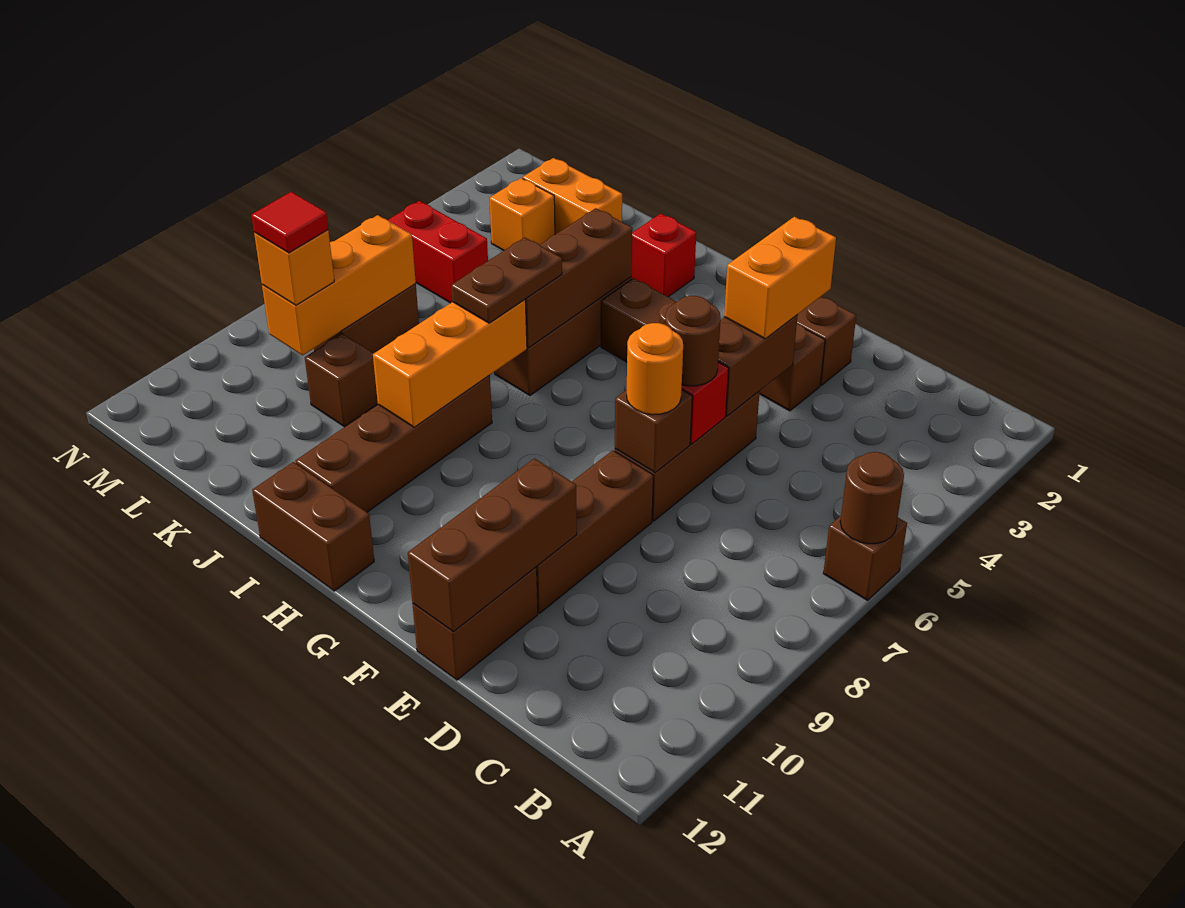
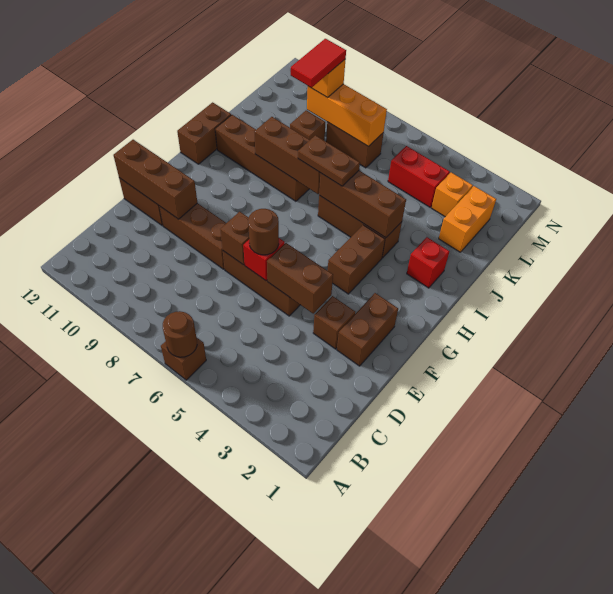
orange brick E3:E4 level 3 -> none
orange round brick E7 level 3 -> none
orange brick I7:I9 level 2 -> brown brick I7:I9 level 2
red brick L5:M5 level 1 -> red brick L4:L5 level 1
red tile L9 level 4 -> red tile K9:L9 level 4

